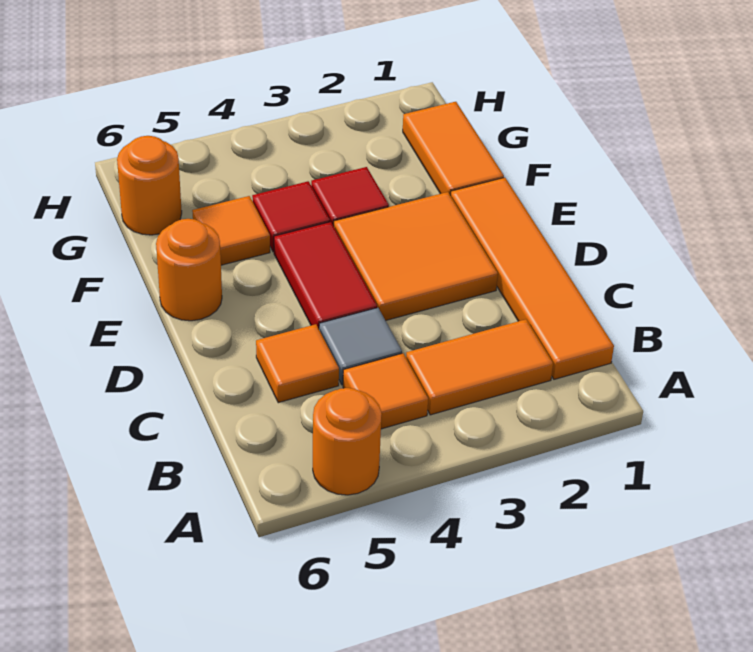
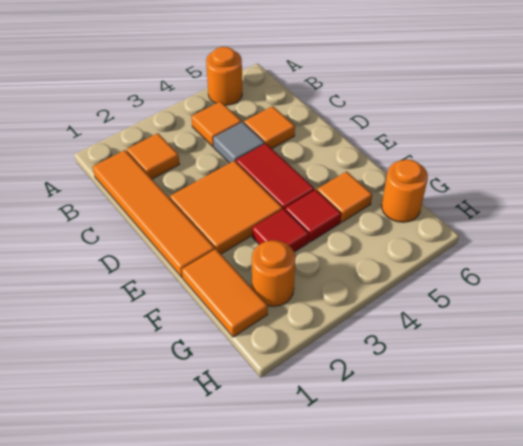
orange tile B2:B3 level 1 -> orange tile B2 level 1
orange round brick E6 level 1 -> orange round brick G2 level 1

